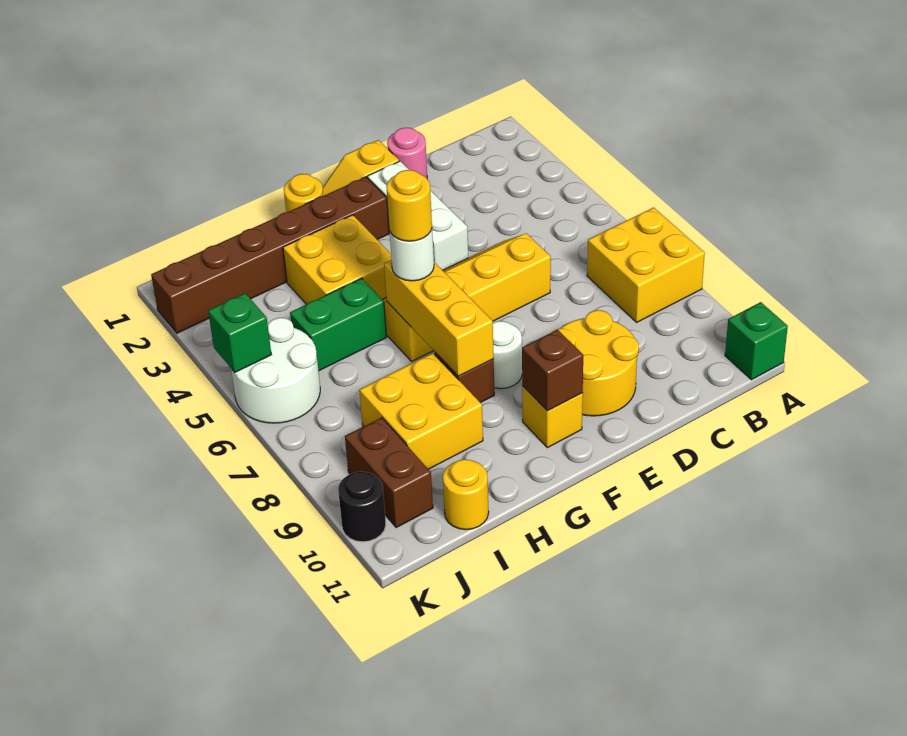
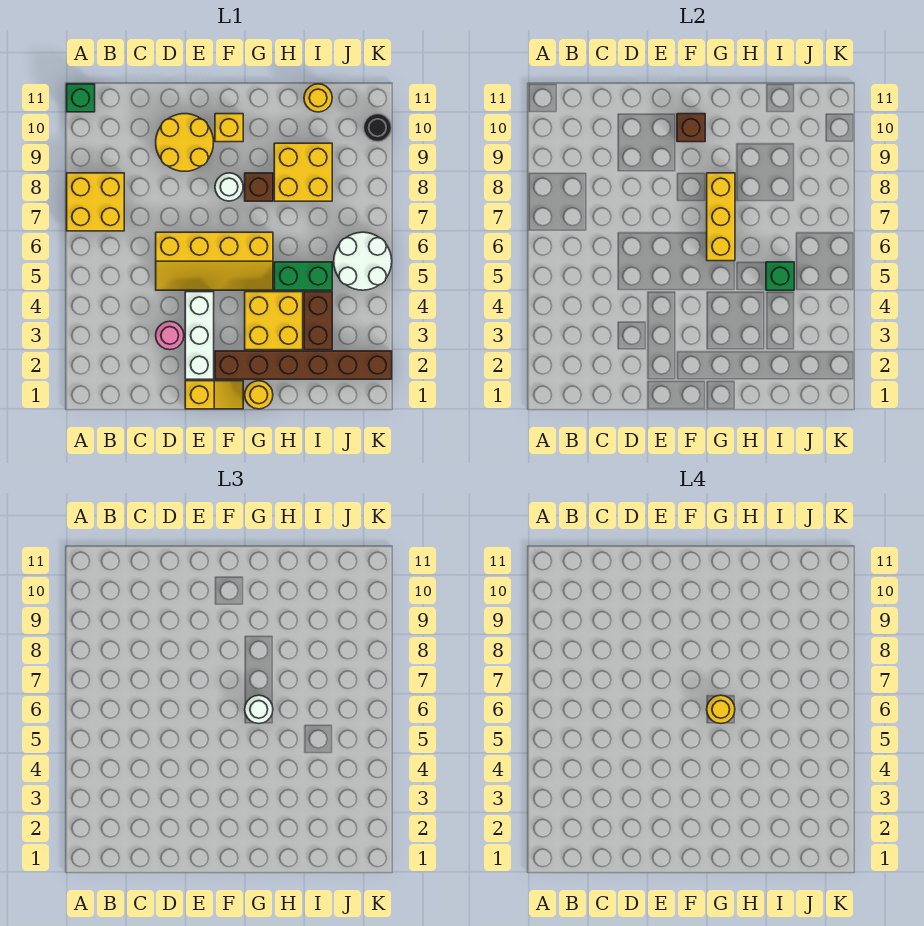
pink round brick D1 level 1 -> pink round brick D3 level 1
brown brick J9:J10 level 1 -> brown brick I3:I4 level 1
green brick K5 level 2 -> green brick I5 level 2

